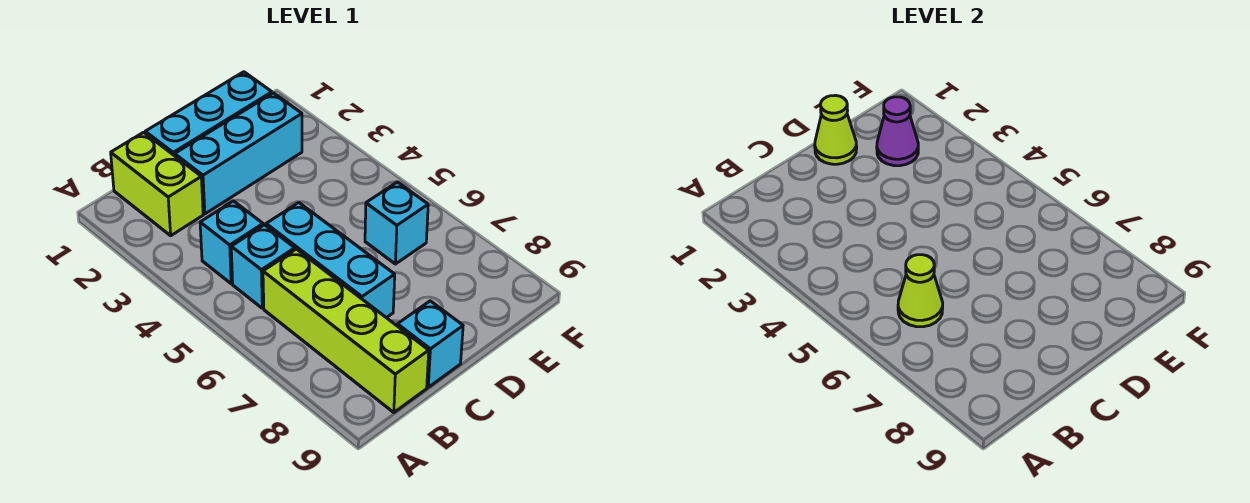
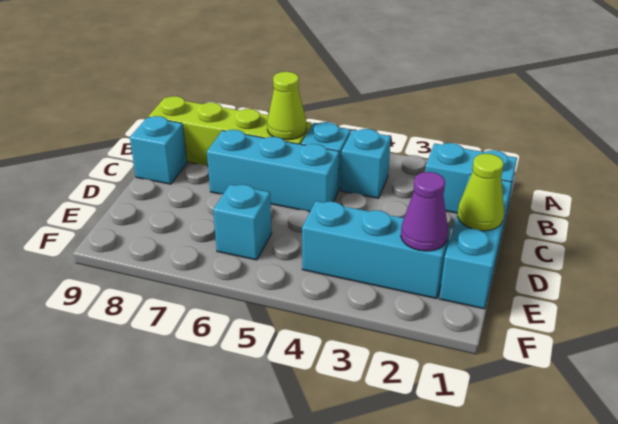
lime brick B1:B2 level 1 -> cyan brick B1:B2 level 1
cyan brick C2:E2 level 1 -> cyan brick E2:E4 level 1

